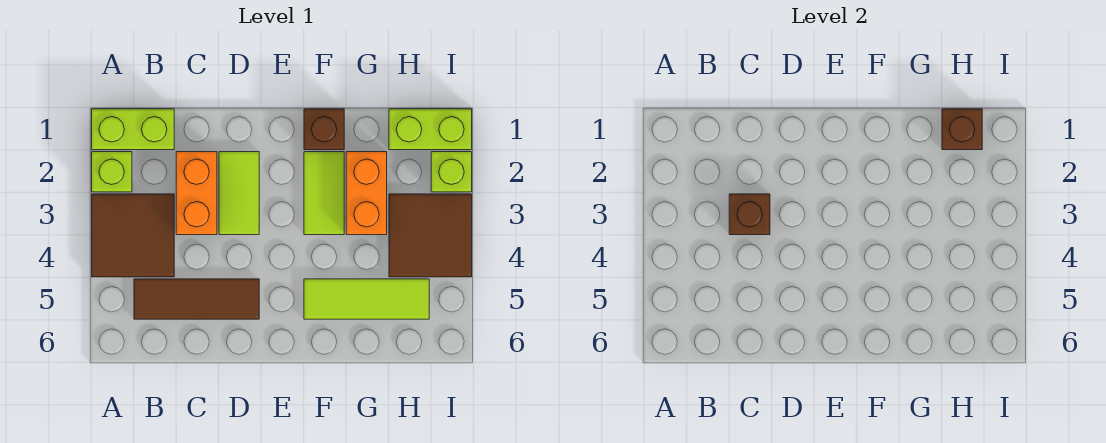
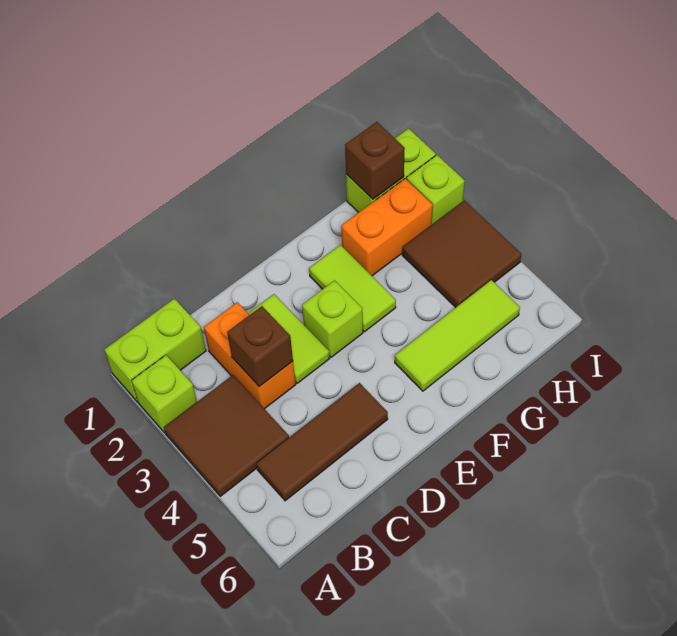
none -> lime brick E3 level 1
brown brick F1 level 1 -> none
orange brick G2:G3 level 1 -> orange brick G2:H2 level 1

